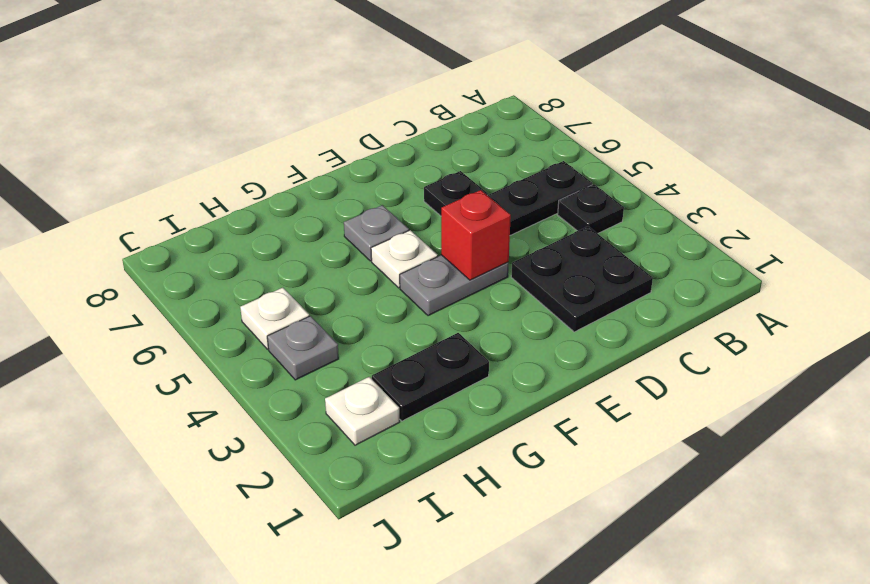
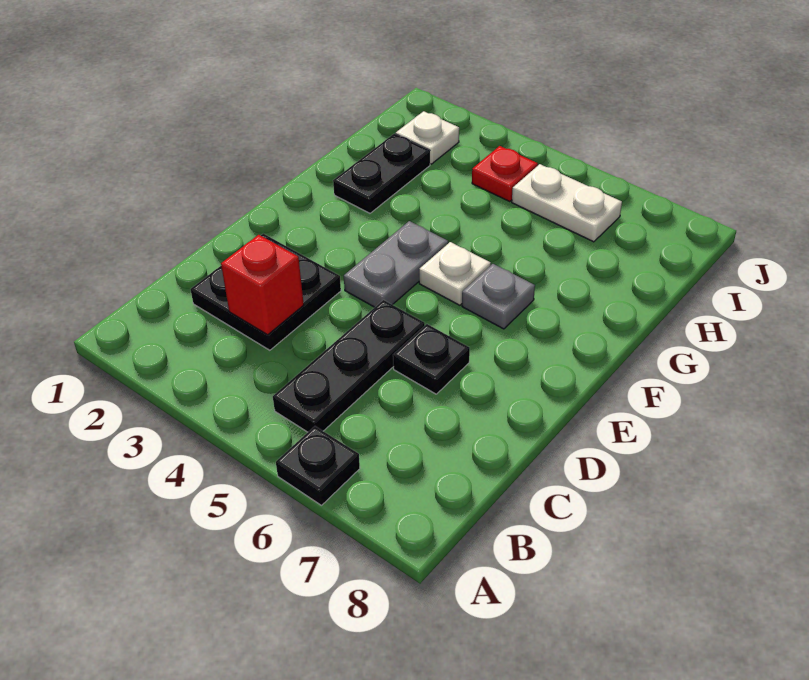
black plate B4 level 1 -> black plate A6 level 1
red brick E4 level 2 -> red brick C3 level 2
grey plate I4 level 1 -> red plate I4 level 1
white plate I5 level 1 -> white plate I5:I6 level 1

